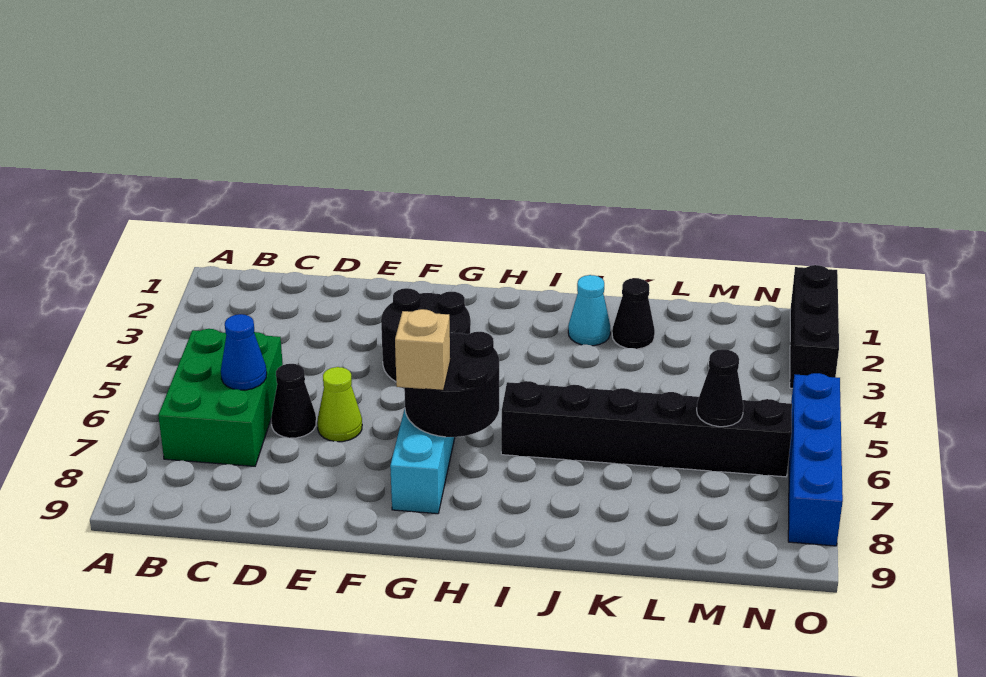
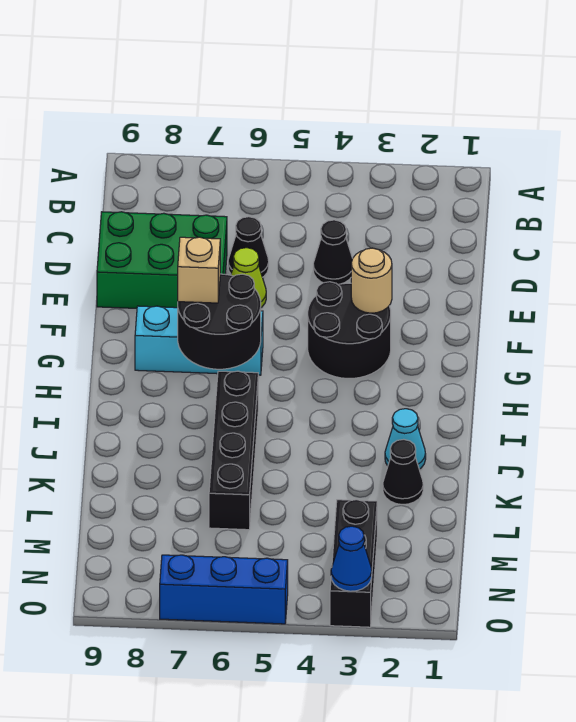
green brick B5:C7 level 1 -> green brick D7:E9 level 1
blue cone C6 level 2 -> blue cone O3 level 2
none -> tan round brick F3 level 2
black brick I6:N6 level 1 -> black brick I6:L6 level 1
black cone M6 level 2 -> black cone D4 level 1
black brick O1:O3 level 1 -> black brick M3:O3 level 1
blue brick O5:O8 level 1 -> blue brick O5:O7 level 1

